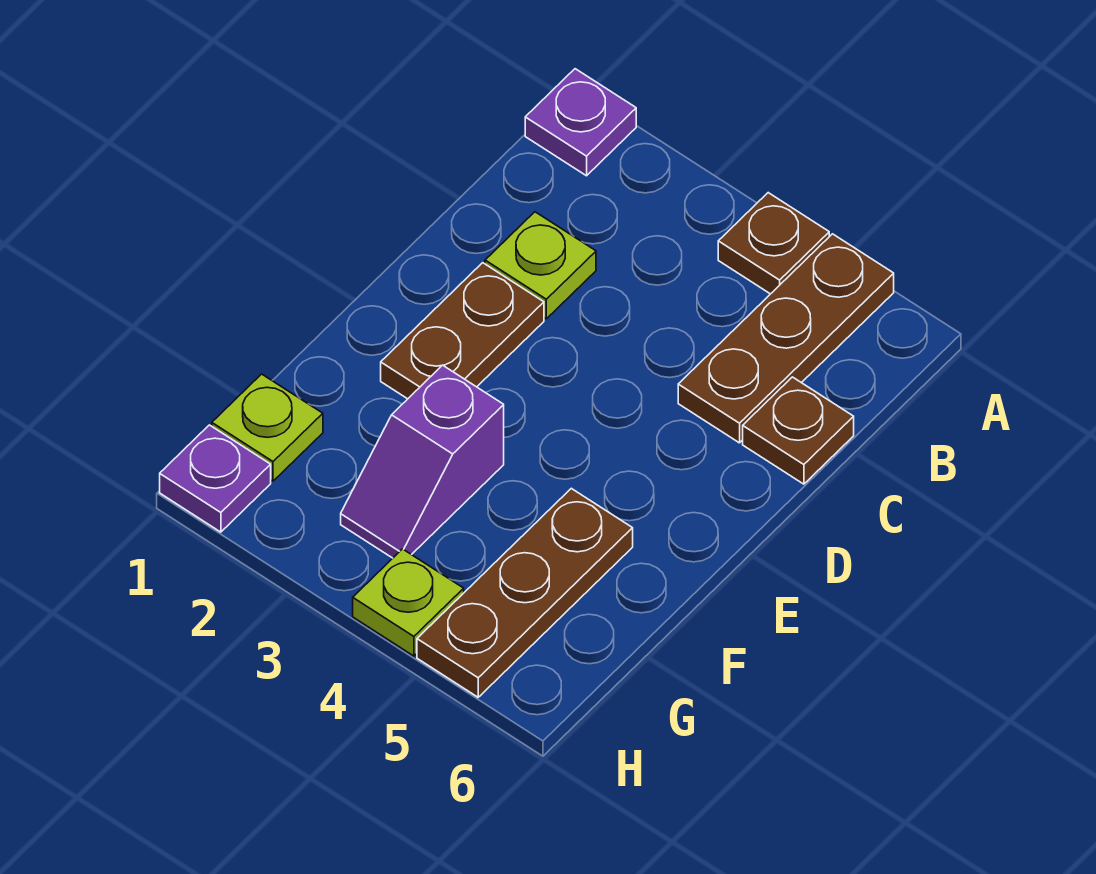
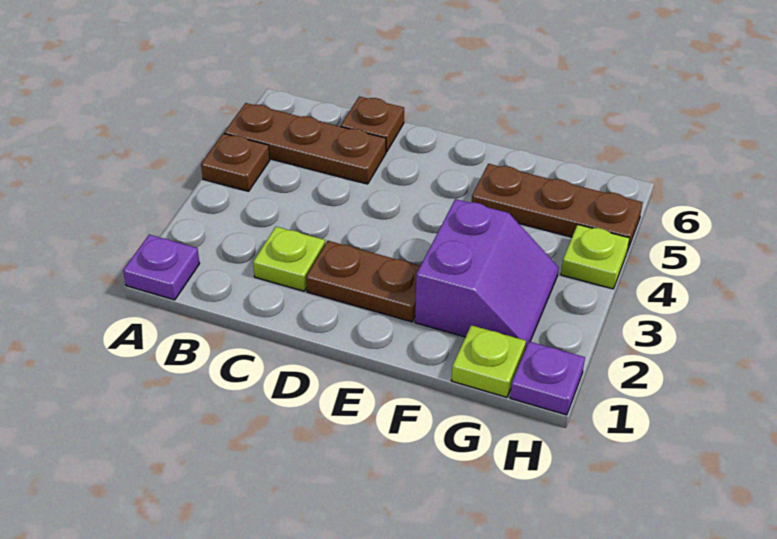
purple slope F3:G3 level 1 top F -> purple slope F2:G3 level 1 top F

